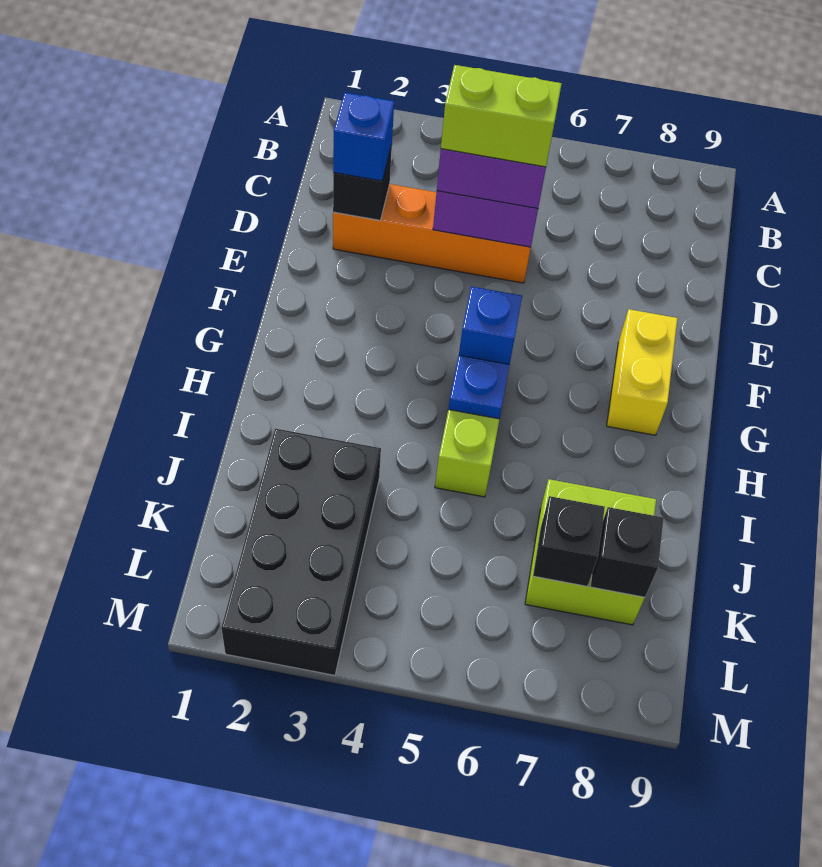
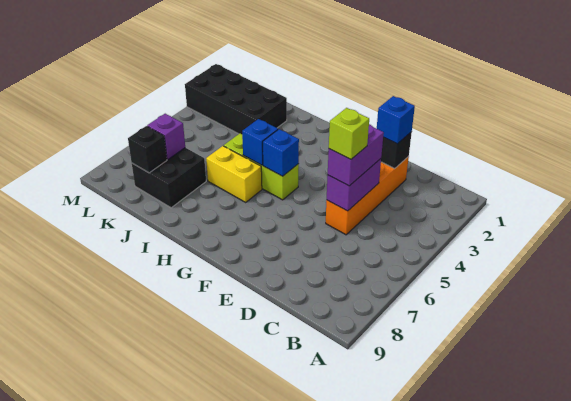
lime brick D4:D5 level 4 -> lime brick D5 level 4
yellow brick F8:G8 level 1 -> yellow brick H6:I6 level 1
blue plate H5 level 2 -> blue brick H5 level 2
lime brick J7:K8 level 1 -> black brick J7:K8 level 1
black brick K7 level 2 -> purple brick K7 level 2

